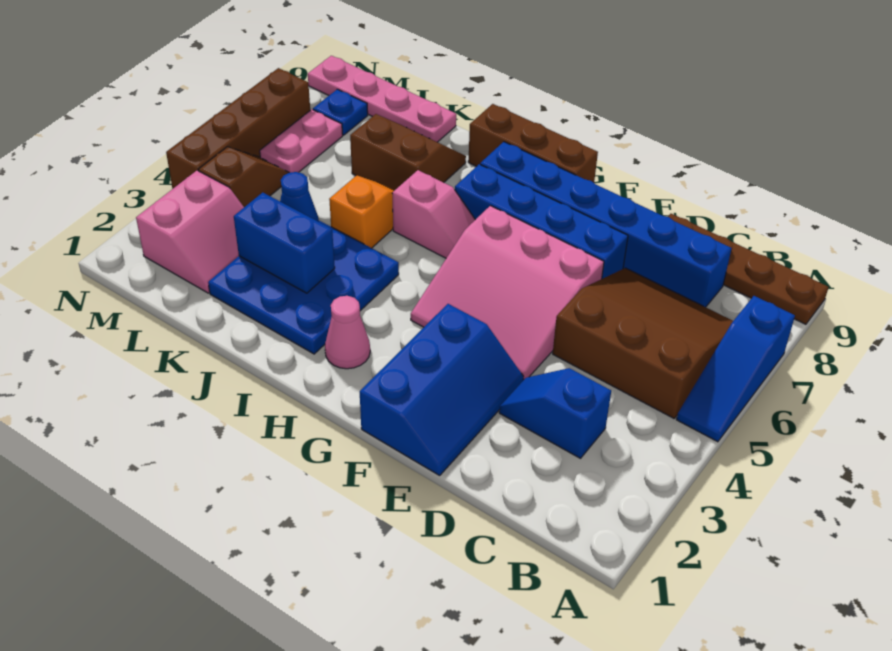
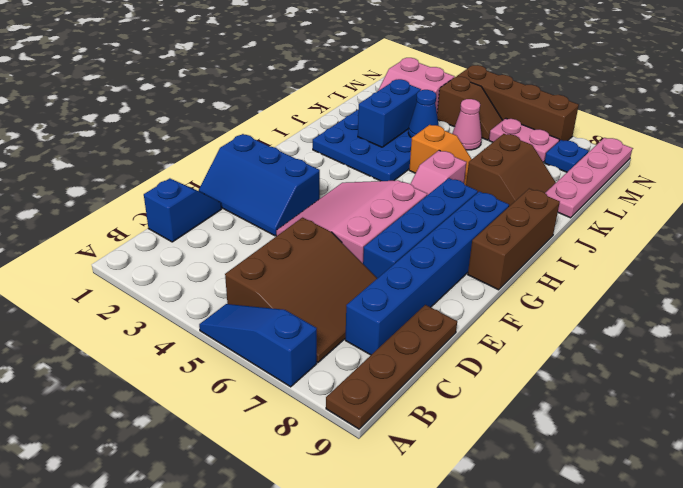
blue slope C3:D3 level 1 top C -> blue slope C1:D1 level 1 top C
pink cone H2 level 1 -> pink cone L5 level 1

